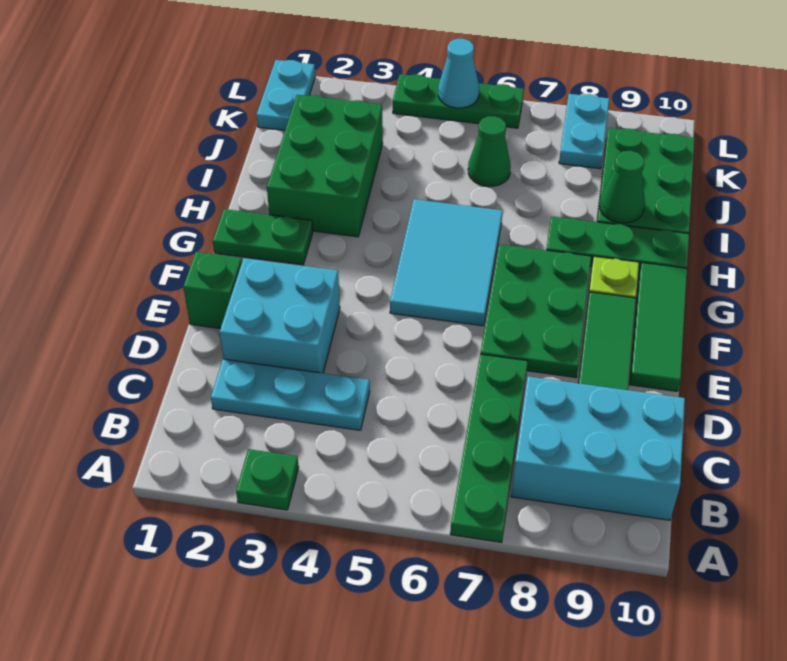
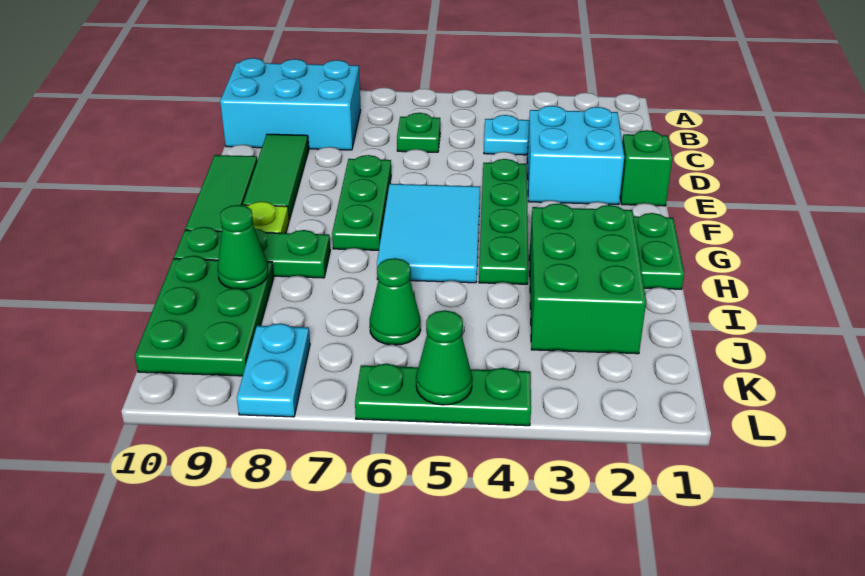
green plate A3 level 1 -> green plate C6 level 1
green plate A7:D7 level 1 -> green plate E4:H4 level 1
green plate E7:G8 level 1 -> green plate E7:G7 level 1
green plate G1:G2 level 1 -> green plate G1:H1 level 1
cyan plate K1:L1 level 1 -> none
cyan cone L5 level 2 -> green cone L5 level 2

